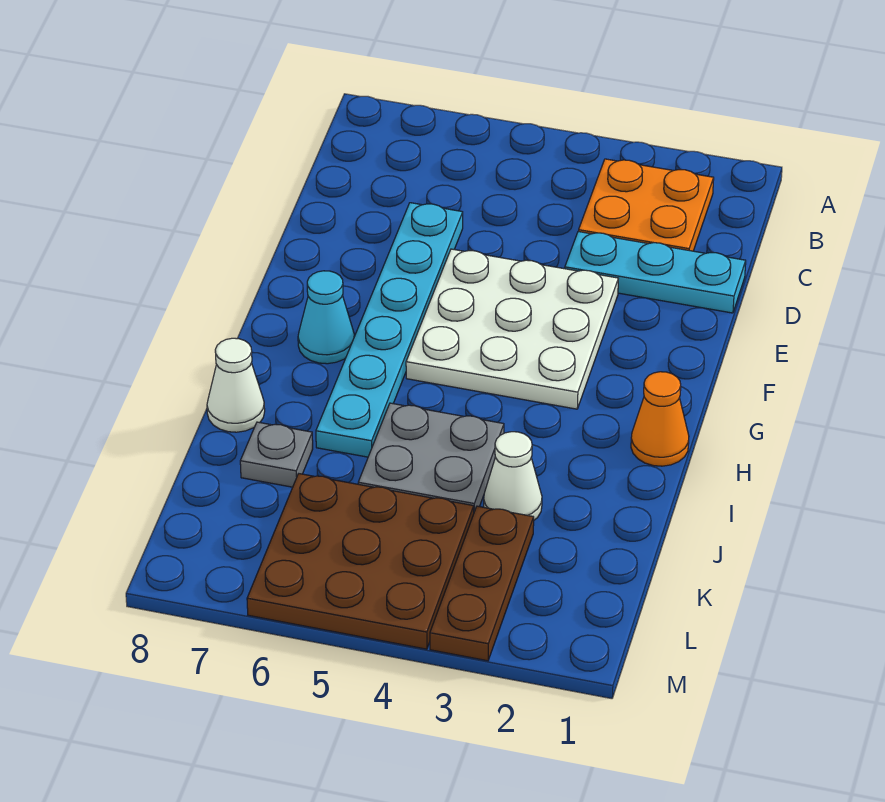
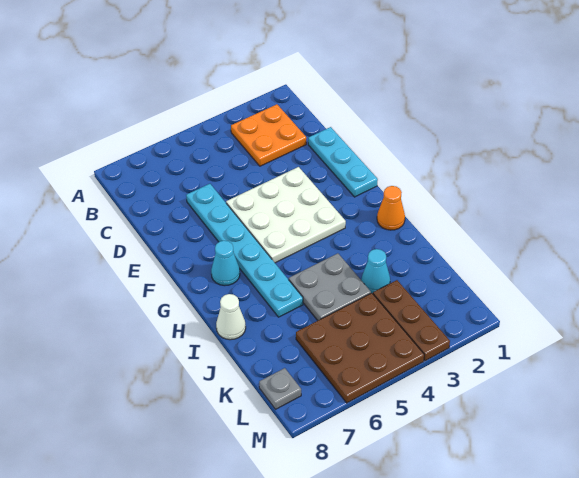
cyan plate D1:D3 level 1 -> cyan plate D1:F1 level 1
white cone J3 level 1 -> cyan cone J3 level 1
grey plate J7 level 1 -> grey plate L8 level 1

